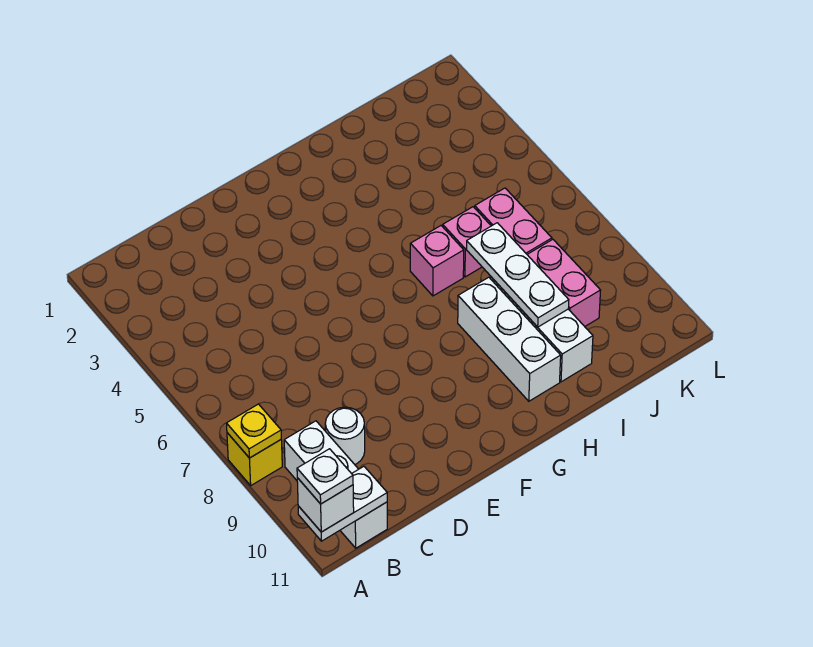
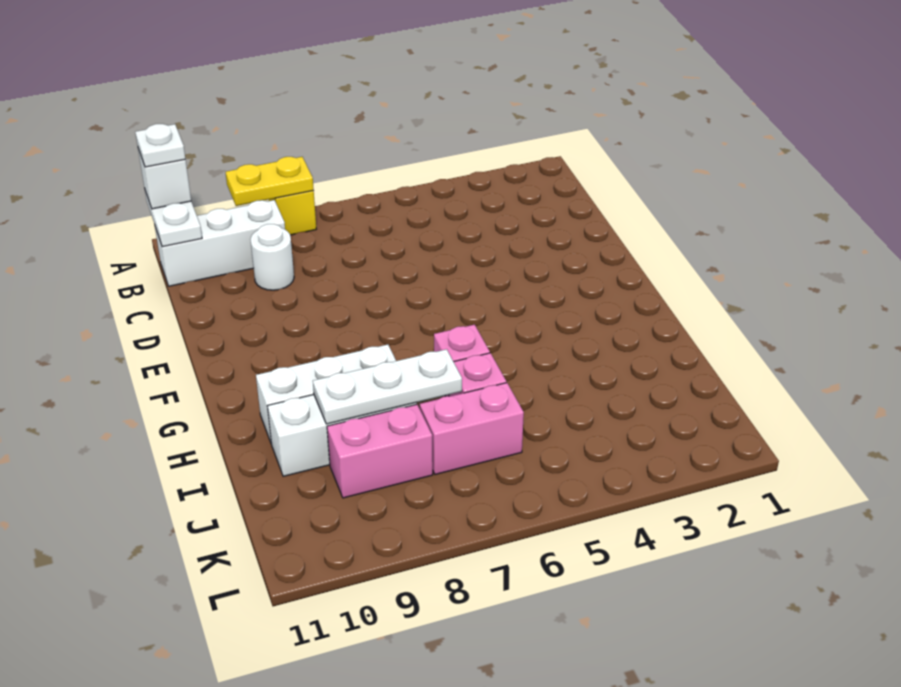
yellow plate A8 level 2 -> yellow plate A8:A9 level 2

